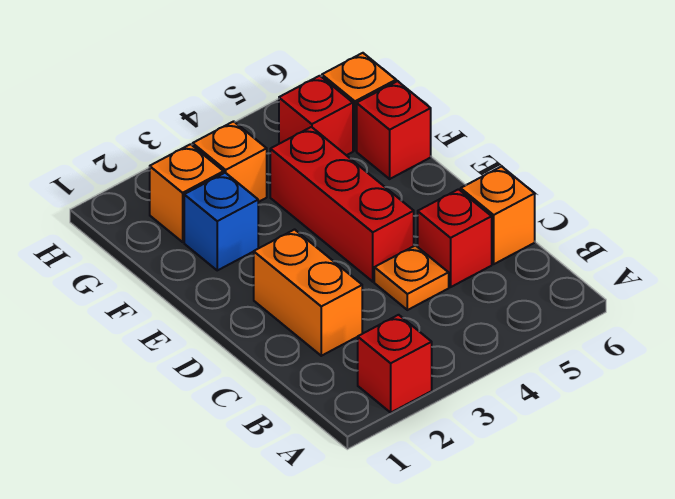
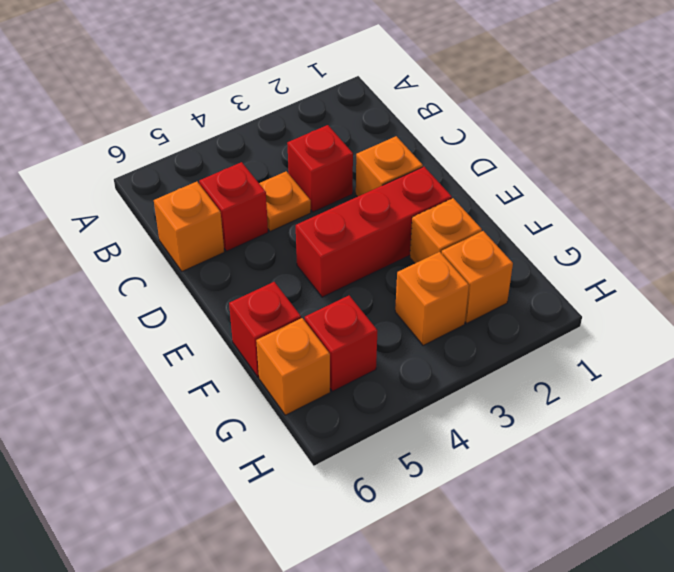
red brick A2 level 1 -> red brick C3 level 1
orange brick C2:D2 level 1 -> orange brick D2 level 1
red brick D4:F4 level 1 -> red brick E2:E4 level 1
blue brick F2 level 1 -> orange brick F2 level 1

